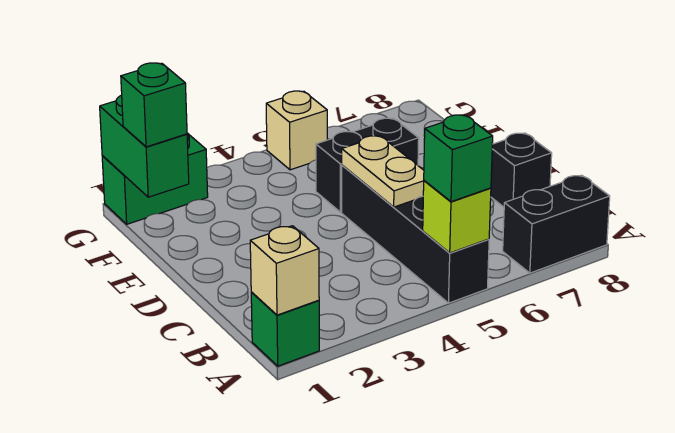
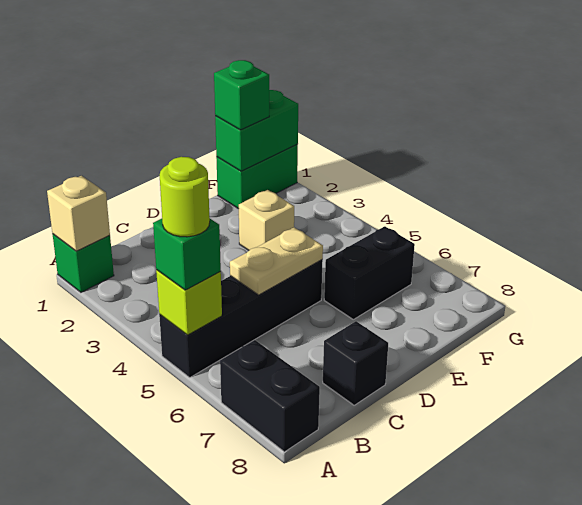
none -> lime round brick A5 level 4
black brick E5:E6 level 1 -> black brick E6:F6 level 1
green brick G1:G2 level 1 -> green brick F1:G1 level 1
tan brick G5 level 1 -> tan brick E3 level 1

